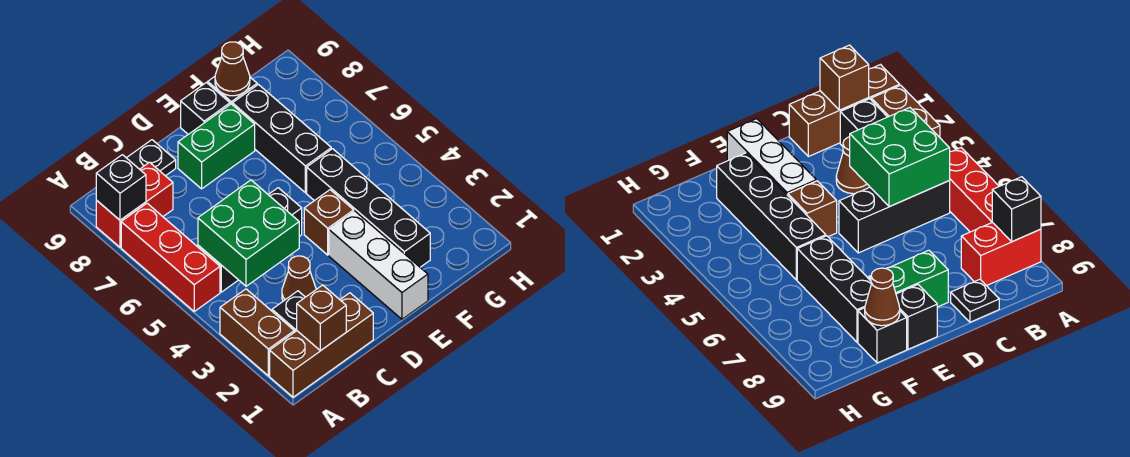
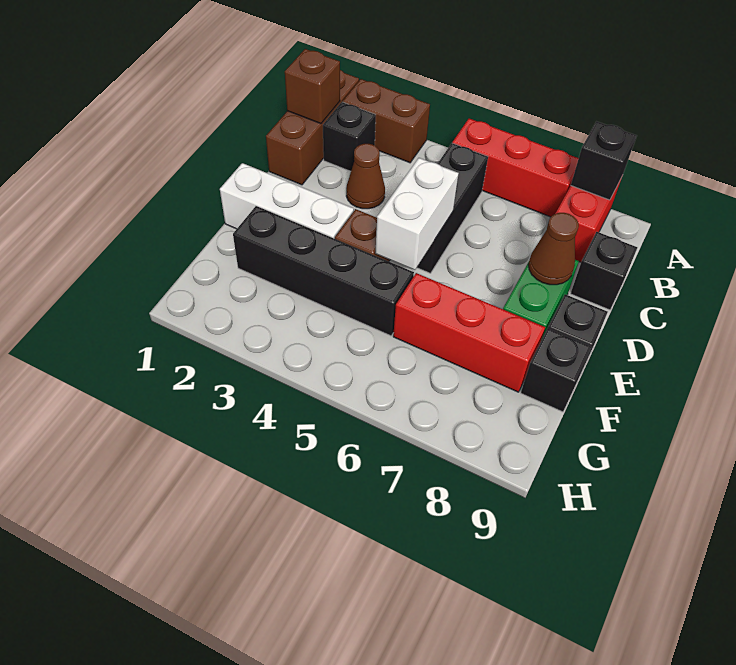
green brick B4:C5 level 2 -> none
black plate C9 level 1 -> black brick C9 level 1
none -> white brick D5:E5 level 2
black brick F6:F8 level 1 -> red brick F6:F8 level 1
brown cone F9 level 2 -> brown cone D8 level 2

